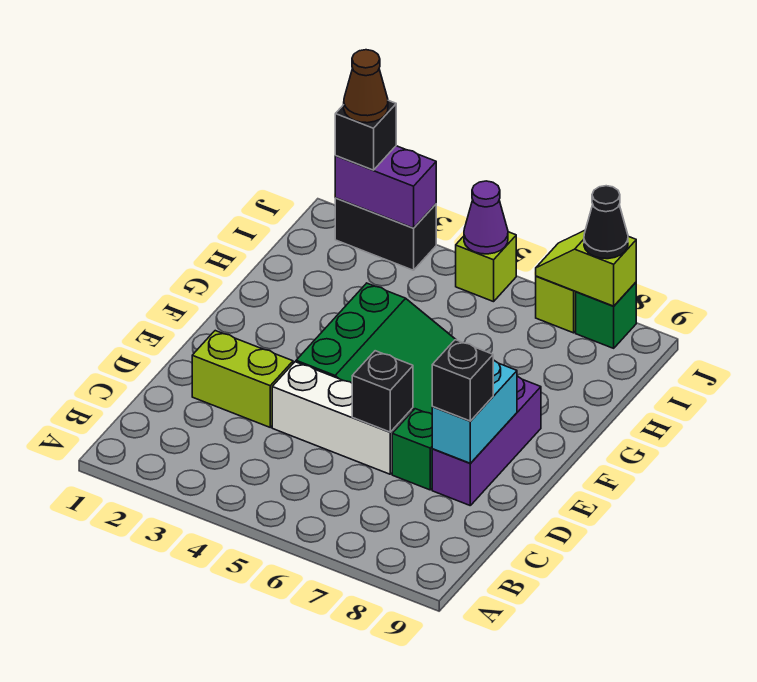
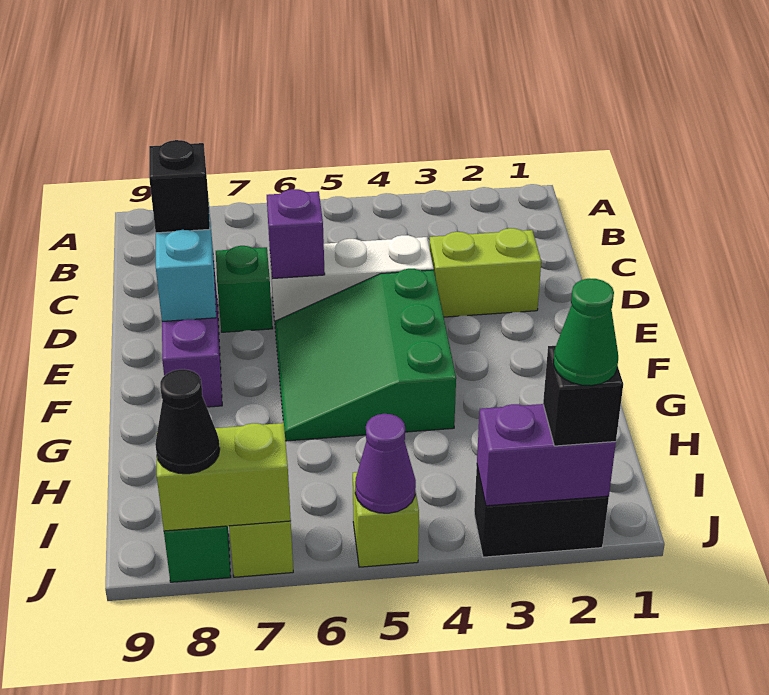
black brick D6 level 2 -> purple brick D6 level 2
brown cone J2 level 4 -> green cone J2 level 4
lime slope J7:J8 level 2 top 8 -> lime brick J7:J8 level 2

